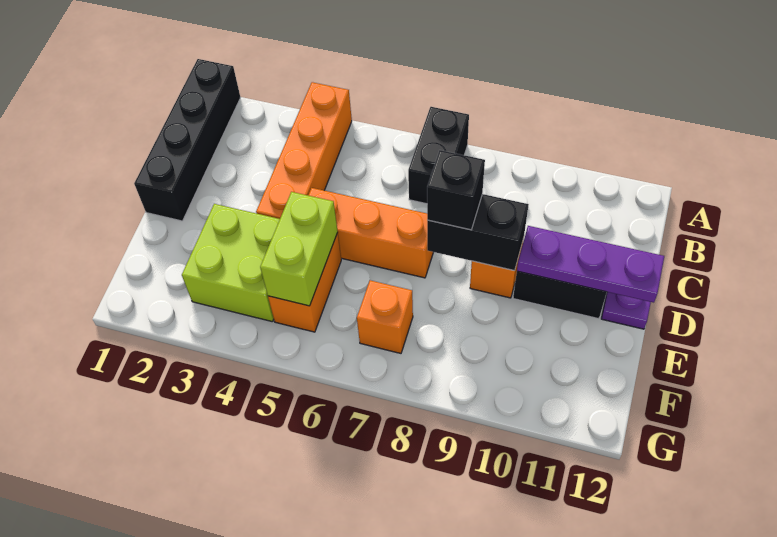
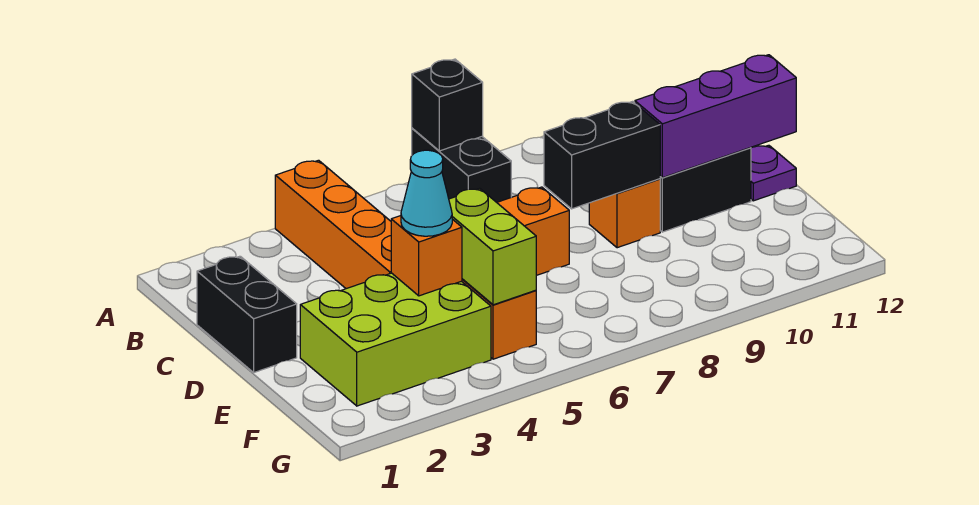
black brick A1:D1 level 1 -> black brick C1:D1 level 1
black brick D8 level 3 -> black brick A7 level 2
purple plate D10:D12 level 2 -> purple brick D10:D12 level 2
lime brick E3:F4 level 1 -> lime brick E2:F4 level 1
none -> cyan cone E4 level 3
orange brick F7 level 1 -> orange brick E4 level 2

